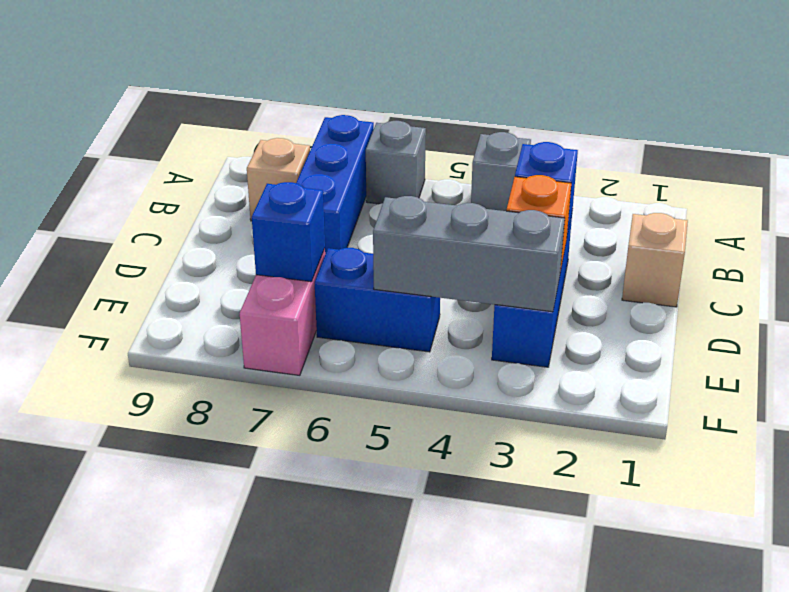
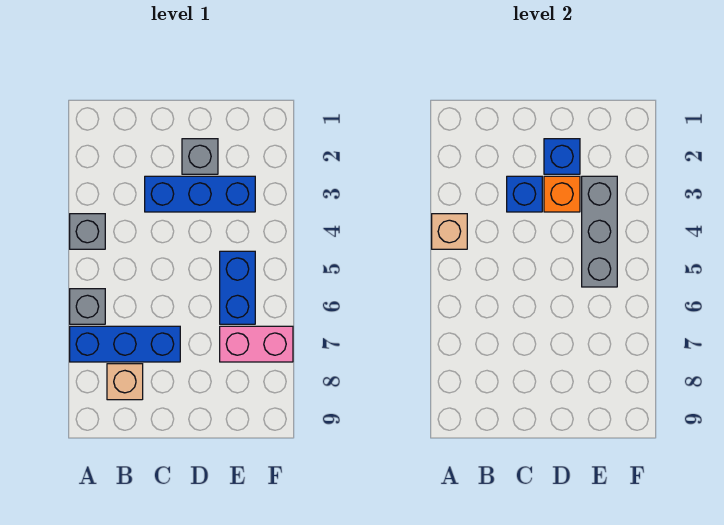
tan brick C1 level 1 -> tan brick A4 level 2
none -> grey brick D2 level 1
blue brick E7 level 2 -> blue brick D2 level 2

